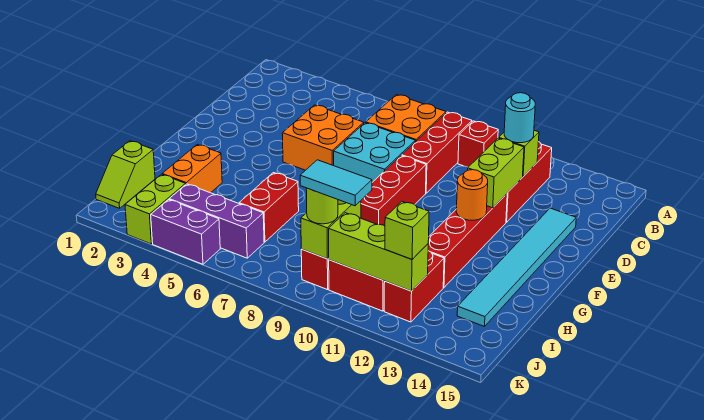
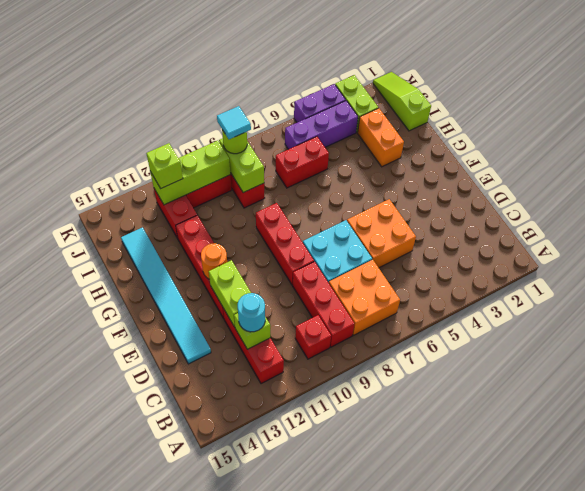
red brick H6:I6 level 1 -> red brick I6:I7 level 1
lime slope I1:J1 level 1 top I -> lime slope I1:K1 level 1 top I
cyan tile J9:J10 level 4 -> cyan tile J9 level 4

